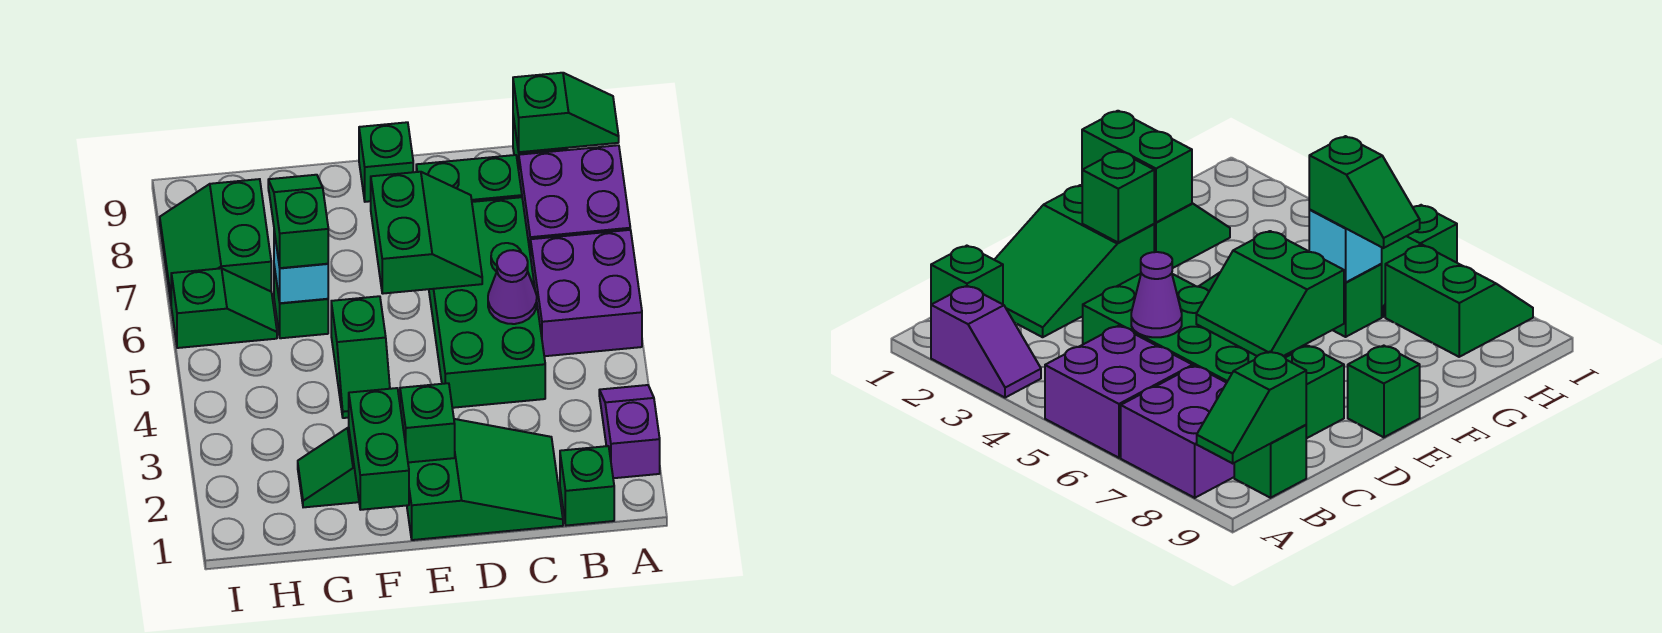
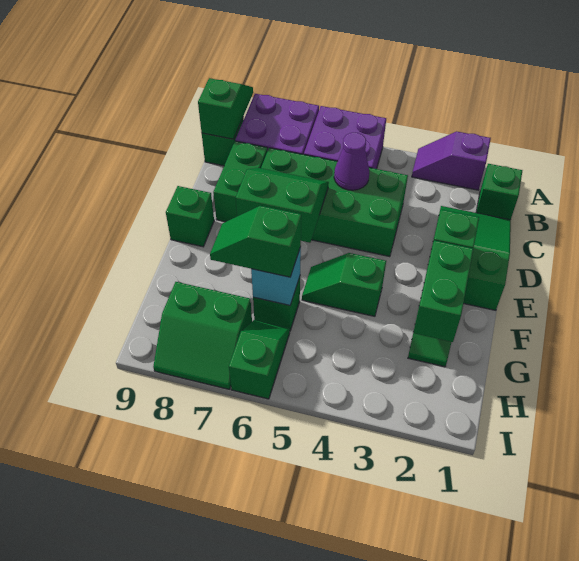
green brick F1:F2 level 2 -> green brick F2:G2 level 2
green slope F4:F5 level 1 top 5 -> green slope F4:F5 level 1 top 4

